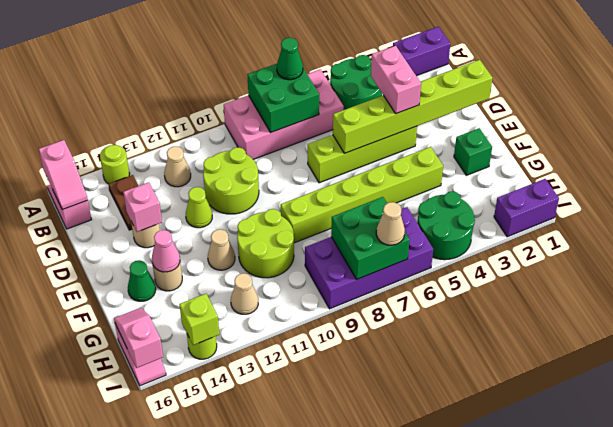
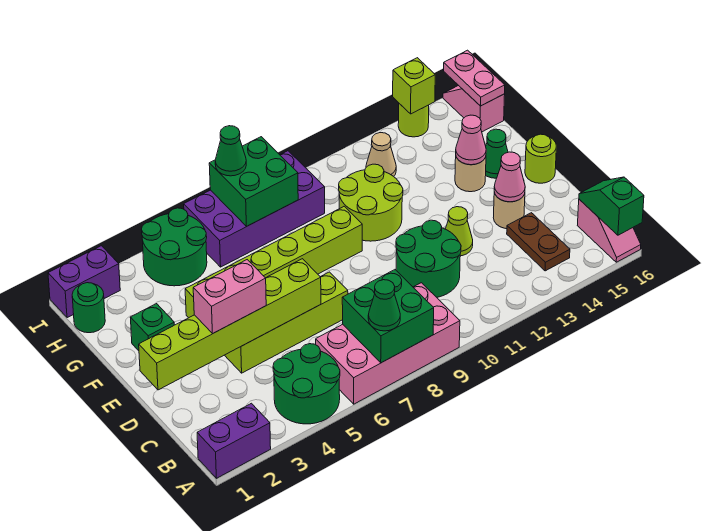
lime round brick A14 level 1 -> lime round brick E16 level 1
pink slope A16:B16 level 2 top A -> green slope A16:B16 level 2 top A
tan cone B12 level 1 -> none
pink brick C4:D4 level 3 -> pink brick D3:D4 level 3
lime round brick C10:D11 level 1 -> green round brick C10:D11 level 1
pink brick D14 level 2 -> pink cone D14 level 2
tan cone F12 level 1 -> none
none -> green round brick H1 level 1
pink slope H16:I16 level 2 top I -> pink plate H16:I16 level 2
tan cone I7 level 3 -> green cone I7 level 3

